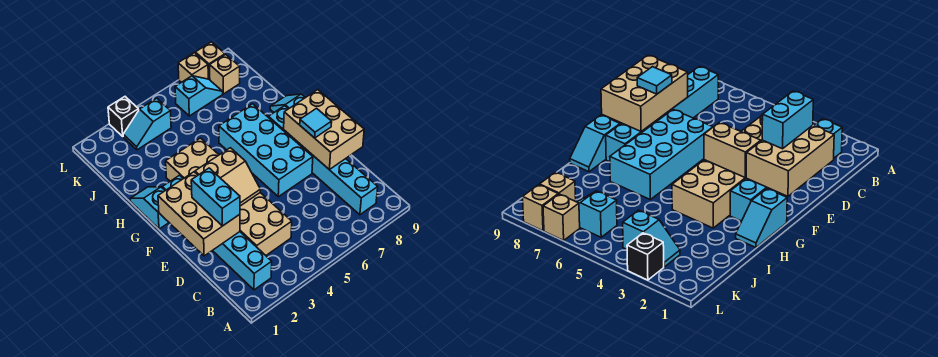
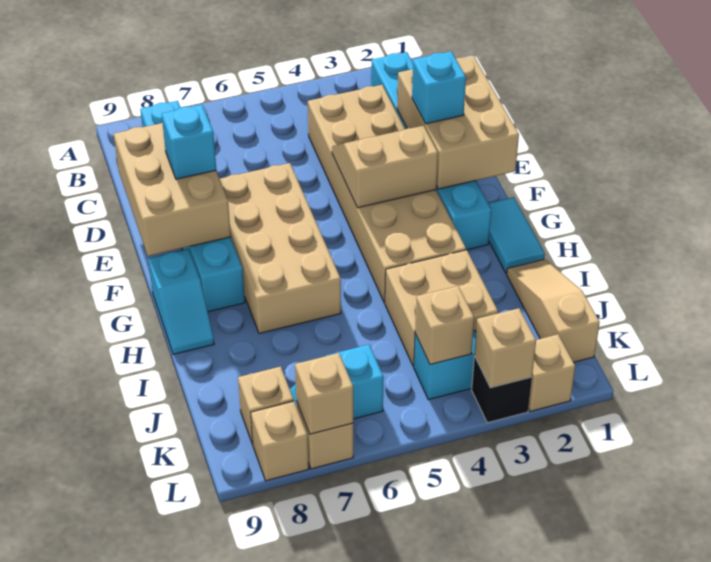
cyan brick D2:E2 level 3 -> cyan brick E2 level 3
cyan brick E6:H7 level 1 -> tan brick E6:H7 level 1
cyan tile E8 level 3 -> cyan brick E8 level 3
cyan slope G1:H1 level 1 top G -> cyan tile G1:H1 level 1
none -> tan slope I1:K1 level 1 top K
none -> tan brick I3:J4 level 1
none -> tan brick K4 level 2
none -> tan brick L2 level 1
none -> tan brick L3 level 2
none -> tan brick L7 level 2

